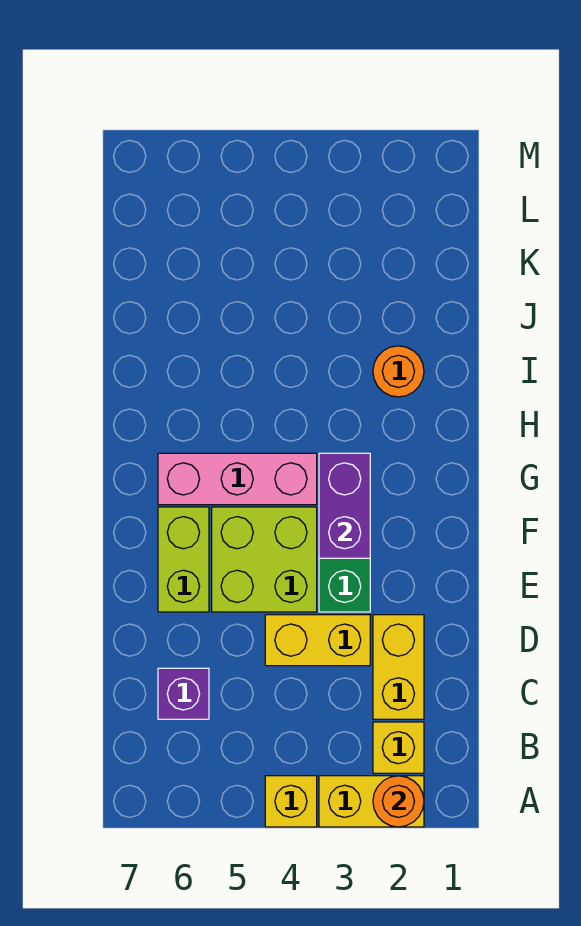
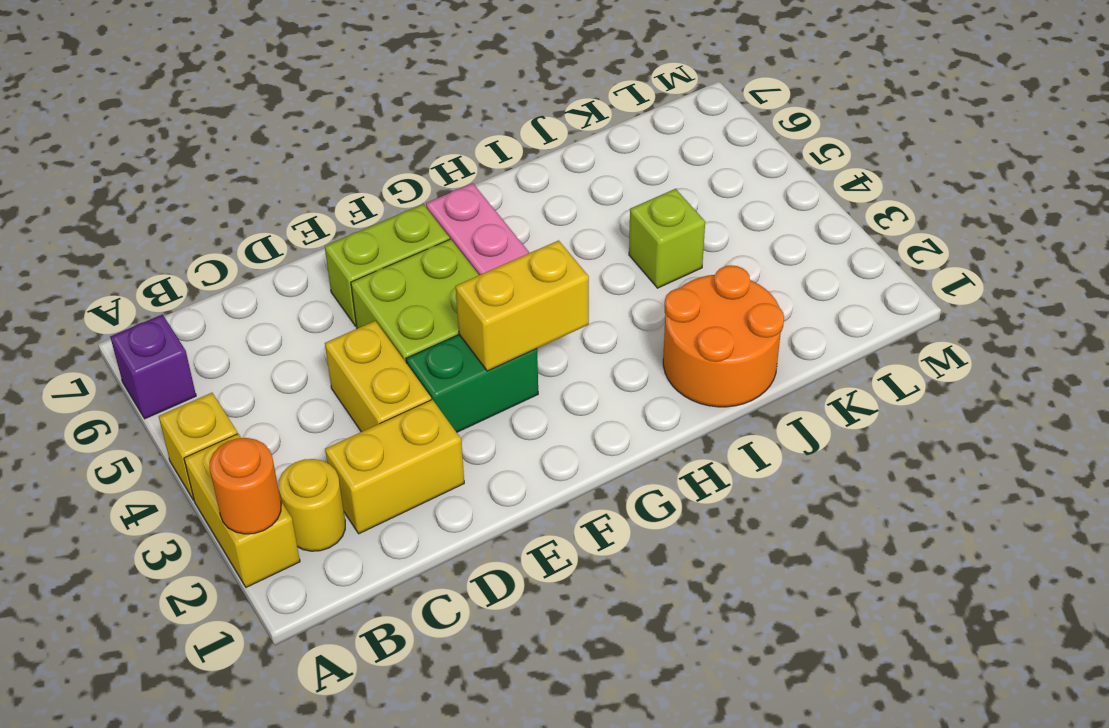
yellow brick B2 level 1 -> yellow round brick B2 level 1
purple brick C6 level 1 -> purple brick A6 level 1
purple brick F3:G3 level 2 -> yellow brick F3:G3 level 2
orange round brick I2 level 1 -> orange round brick I1:J2 level 1
none -> lime brick J4 level 1

